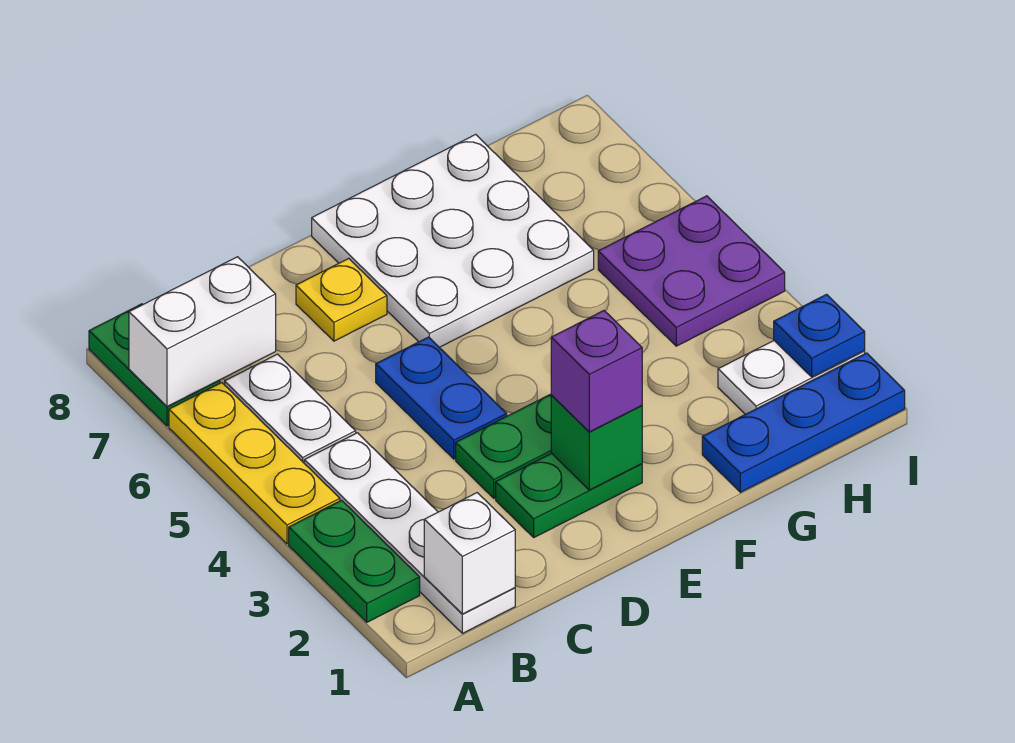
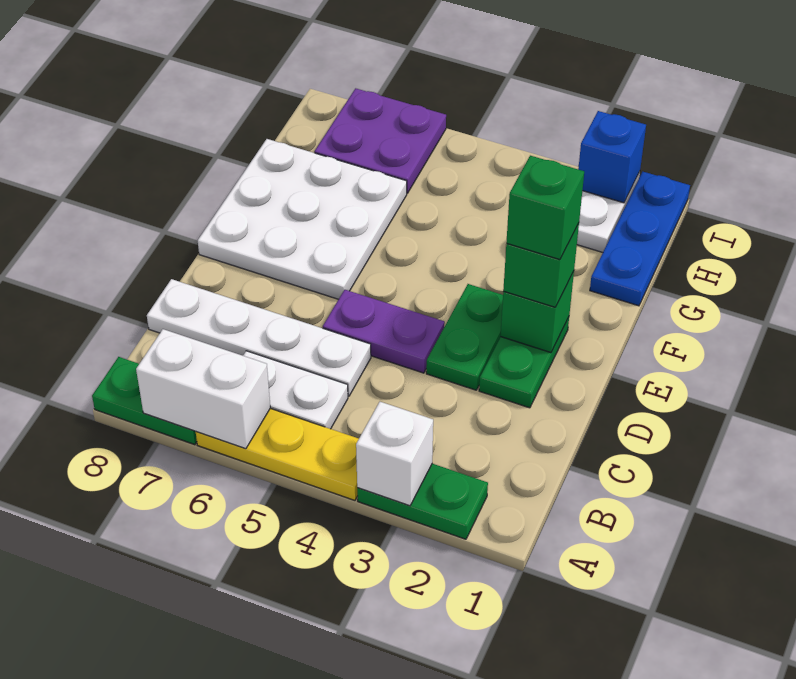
white brick A7:B7 level 2 -> white brick A6:A7 level 2
white plate B1:B4 level 1 -> white plate C5:C8 level 1
white brick B1 level 2 -> white brick A3 level 2
blue plate D4:D5 level 1 -> purple plate D4:D5 level 1
yellow plate D7 level 1 -> none
purple brick E2 level 3 -> green brick E2 level 3
none -> green brick E2 level 4
purple plate H4:I5 level 1 -> purple plate H6:I7 level 1
blue plate I2 level 2 -> blue brick I2 level 2

